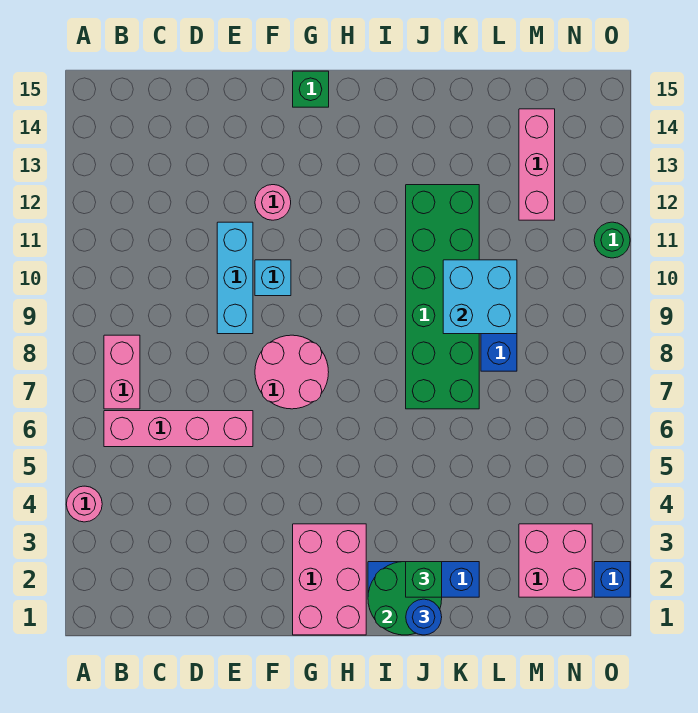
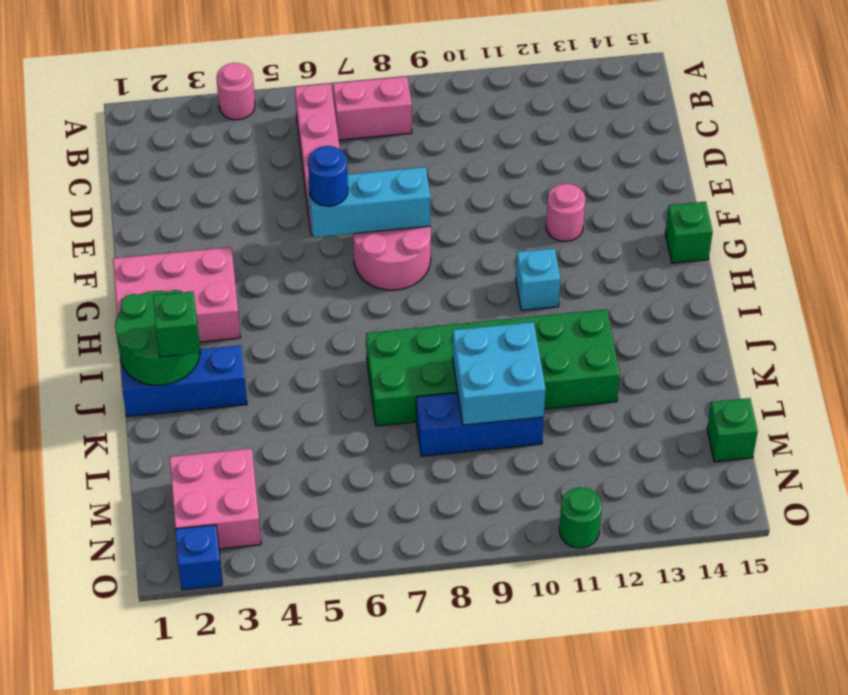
cyan brick E9:E11 level 1 -> cyan brick F6:F8 level 2
cyan brick F10 level 1 -> cyan brick H11 level 1
blue brick I2:K2 level 1 -> blue brick J1:J3 level 1
blue round brick J1 level 3 -> blue round brick F6 level 3
pink brick M12:M14 level 1 -> none
none -> green brick M15 level 1

